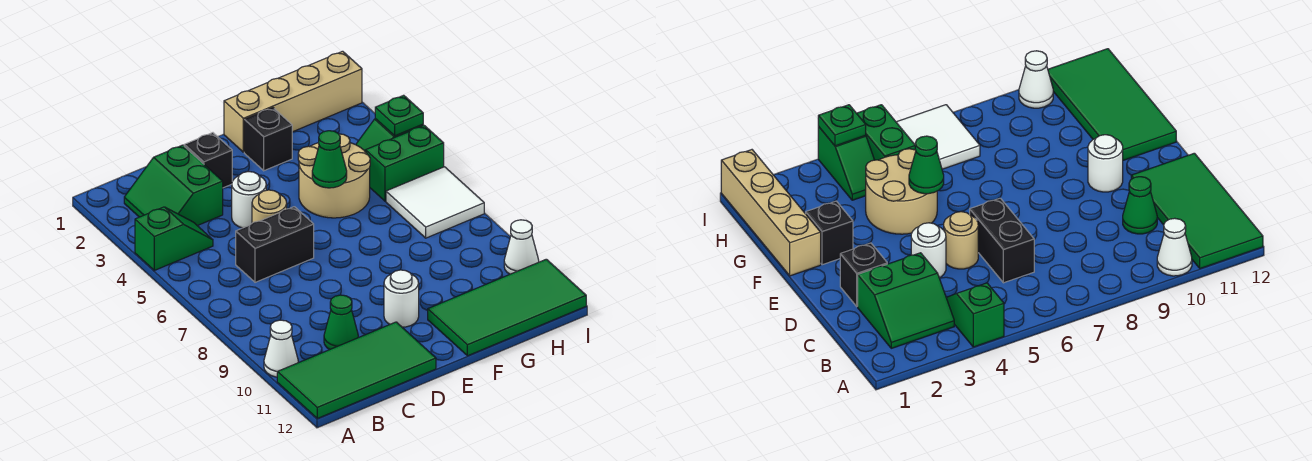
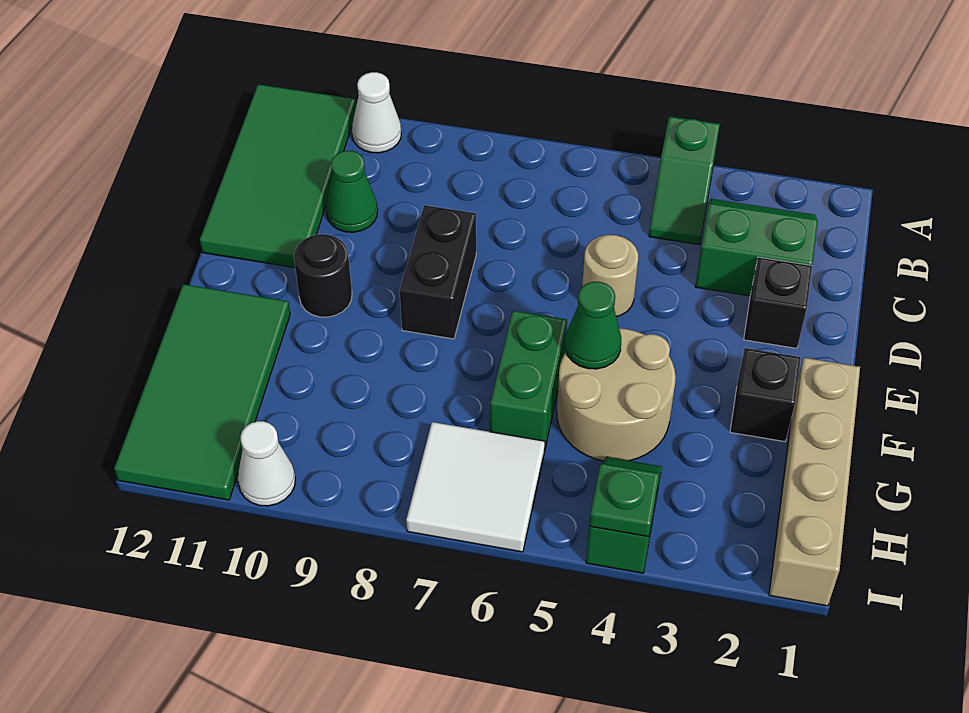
black brick C6:D6 level 1 -> black brick D8:E8 level 1
white round brick D4 level 1 -> none
white round brick E10 level 1 -> black round brick E10 level 1
green brick H5:I5 level 1 -> green brick F6:G6 level 1

